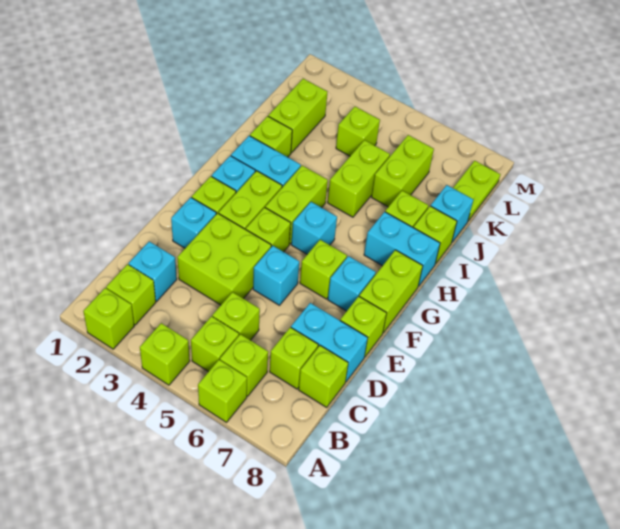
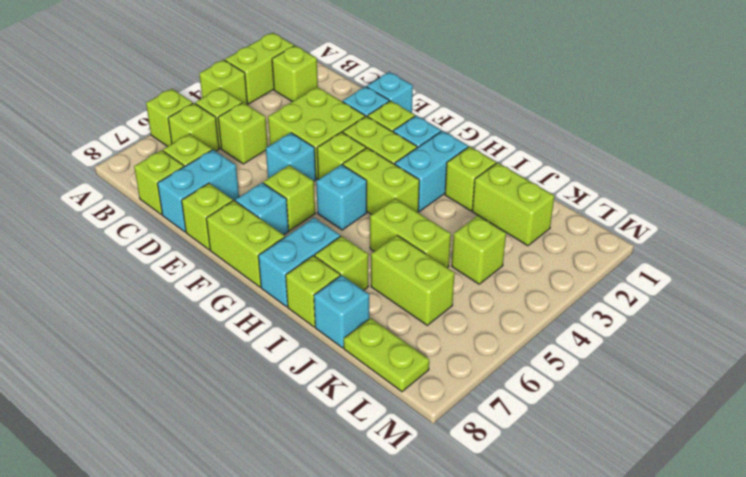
lime brick A2 level 1 -> lime brick A2:A3 level 1
cyan brick C2 level 1 -> cyan brick E1 level 1

